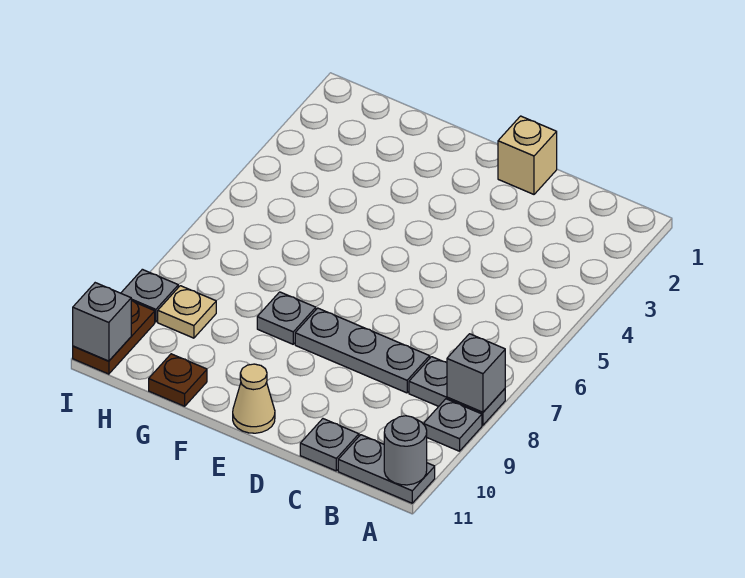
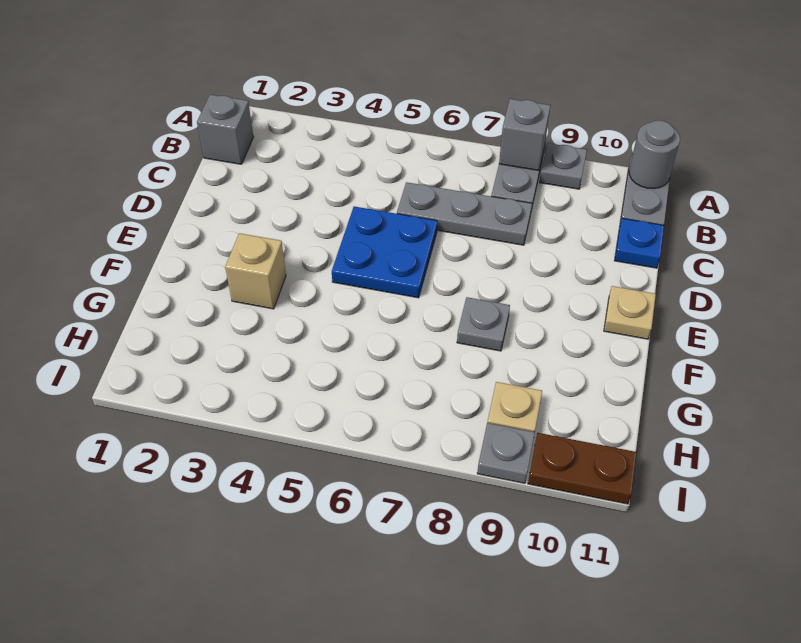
grey plate C8:E8 level 1 -> grey plate C6:C8 level 1
grey plate C11 level 1 -> blue plate C11 level 1
tan brick D1 level 1 -> tan brick F3 level 1
none -> blue plate D5:E6 level 1
tan cone E11 level 1 -> tan plate E11 level 1
brown plate G11 level 1 -> none
grey brick I11 level 2 -> grey brick B1 level 1

